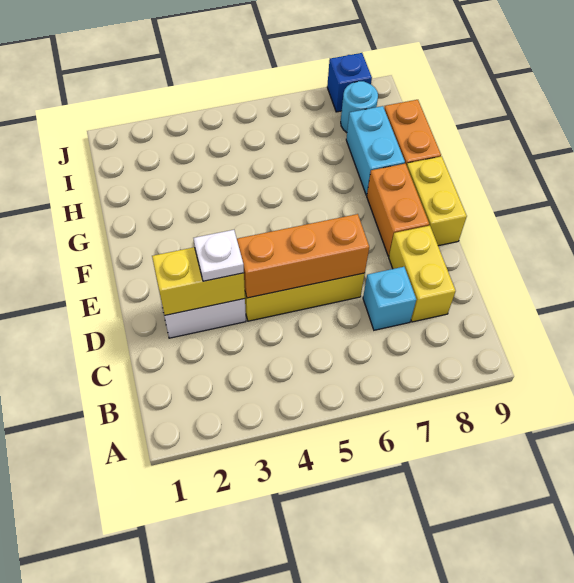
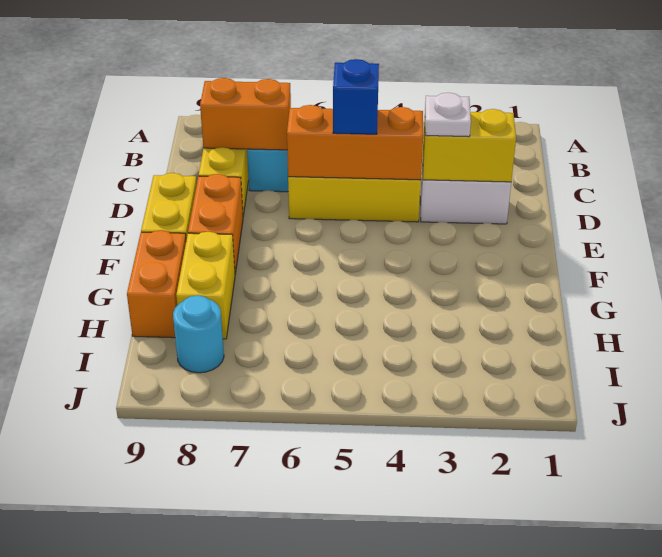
none -> orange brick C7:C8 level 2
cyan brick G8:H8 level 1 -> yellow brick G8:H8 level 1
blue brick J8 level 1 -> blue brick D5 level 3

